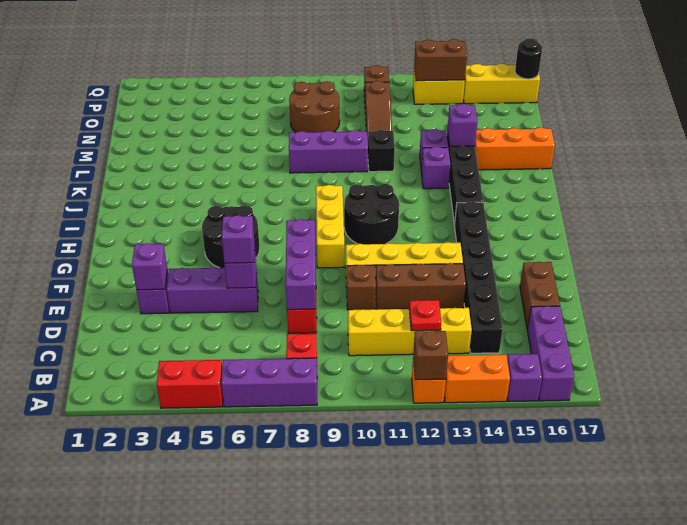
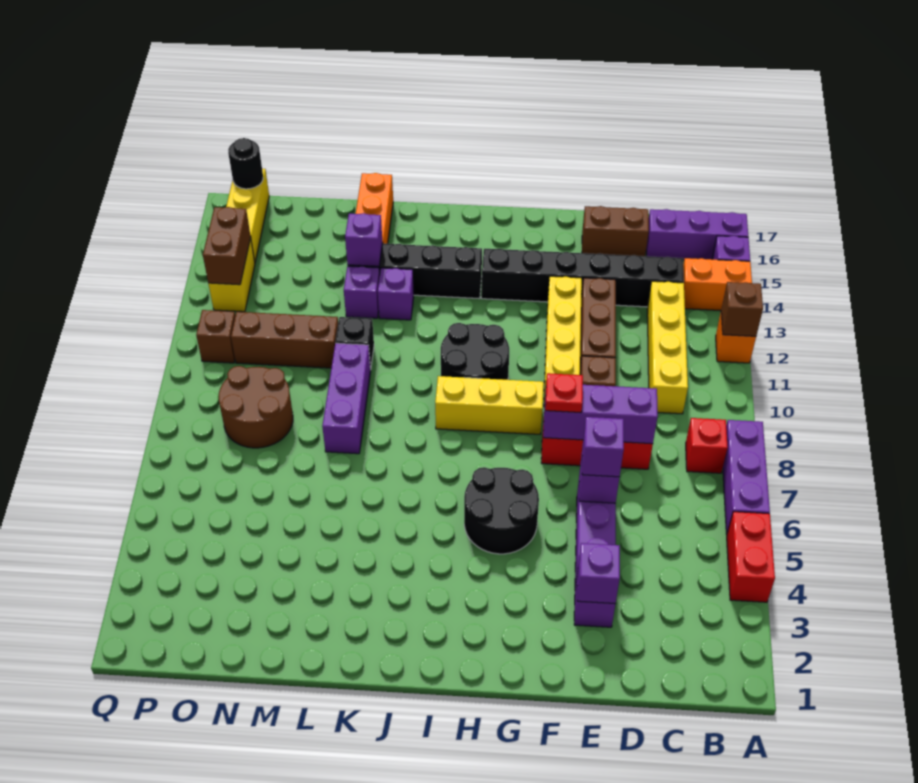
orange brick A13:A14 level 1 -> orange brick A14:B14 level 1
red plate C12 level 2 -> red plate F8 level 3
brown slope M11:O11 level 1 top O -> brown brick M11:O11 level 1

